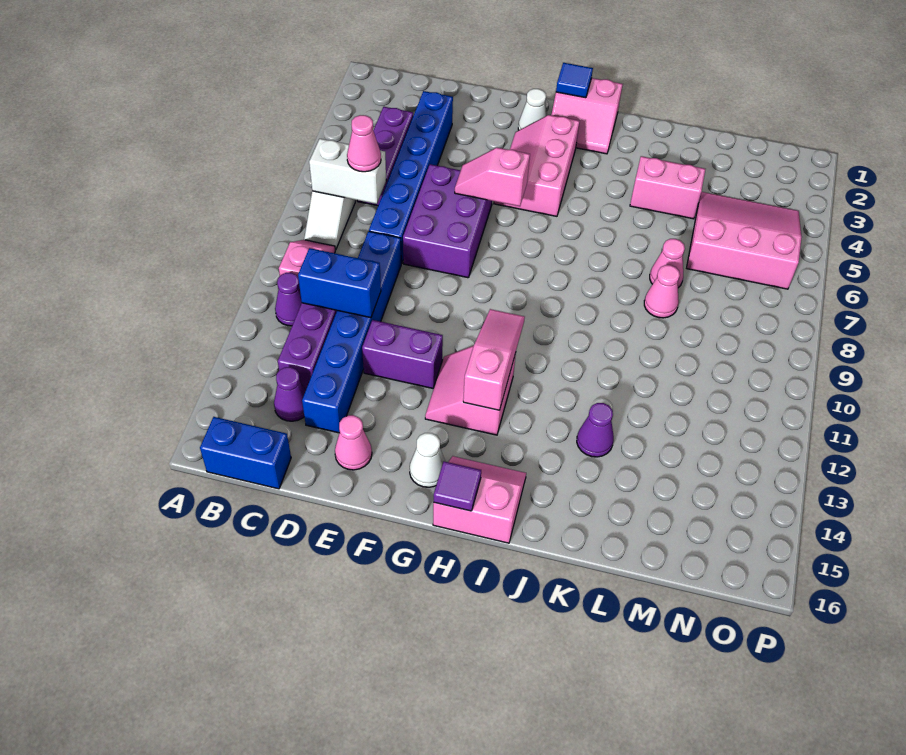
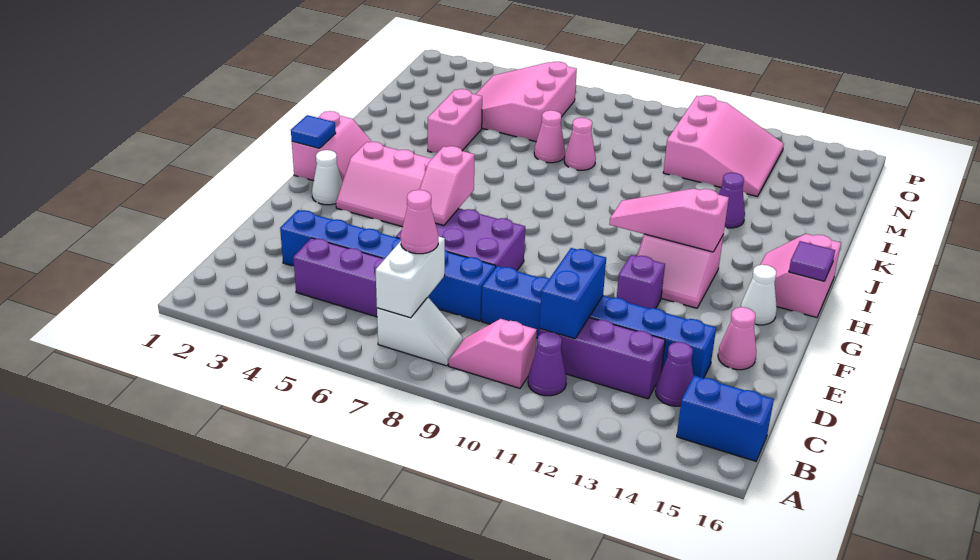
blue brick B16:C16 level 1 -> blue brick B15:B16 level 1
purple brick E12:F12 level 1 -> purple brick F12 level 1
none -> pink slope M11:O13 level 1 top 11

